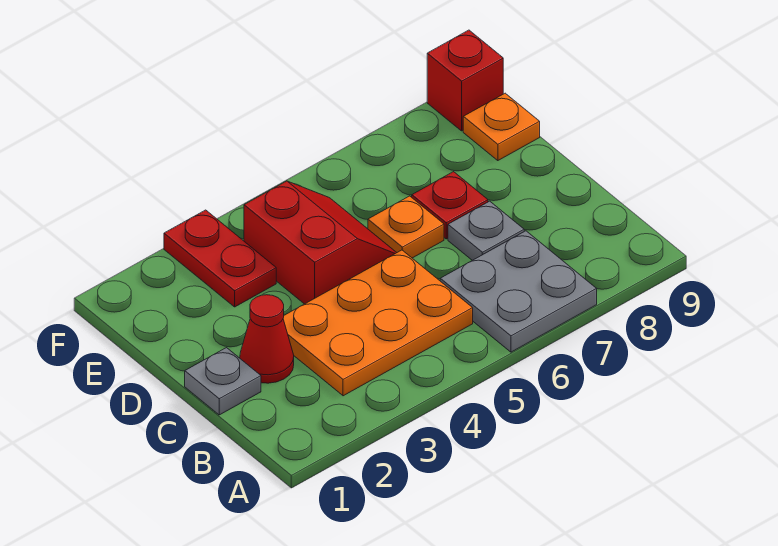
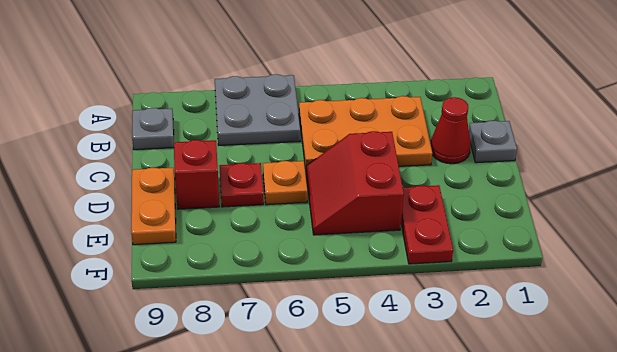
grey plate C7 level 1 -> grey plate B9 level 1
orange plate E9 level 1 -> orange plate D9:E9 level 1
red brick F9 level 1 -> red brick D8 level 1

